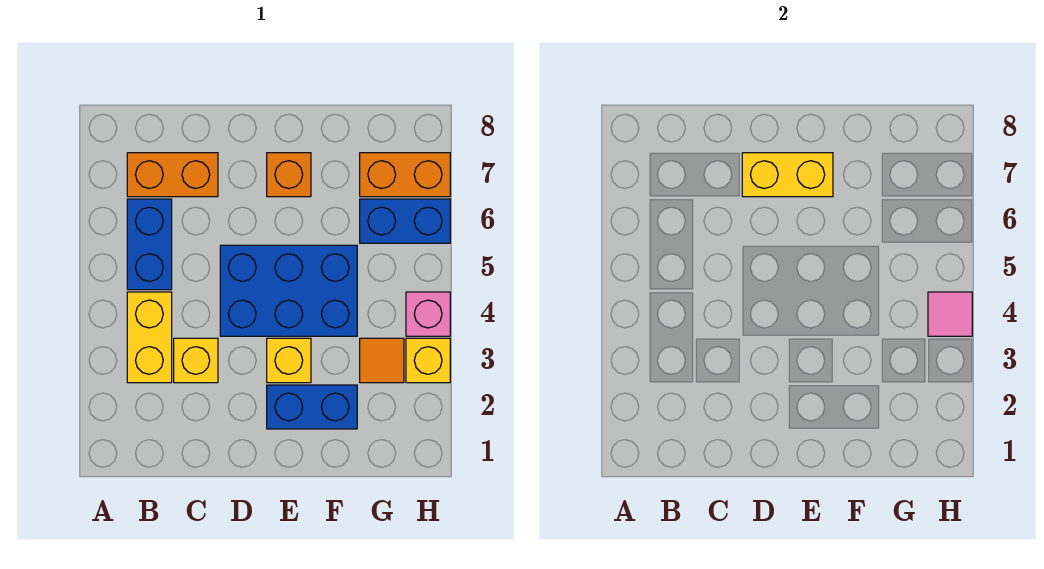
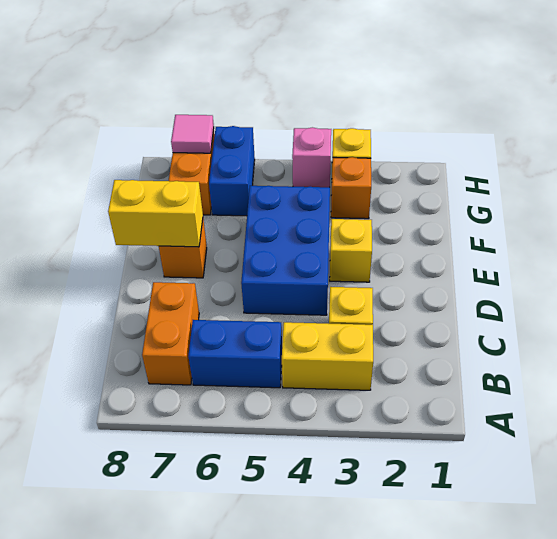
yellow brick D7:E7 level 2 -> yellow brick E7:E8 level 2
blue brick E2:F2 level 1 -> none
orange tile G3 level 1 -> orange brick G3 level 1
pink tile H4 level 2 -> pink tile H7 level 2

